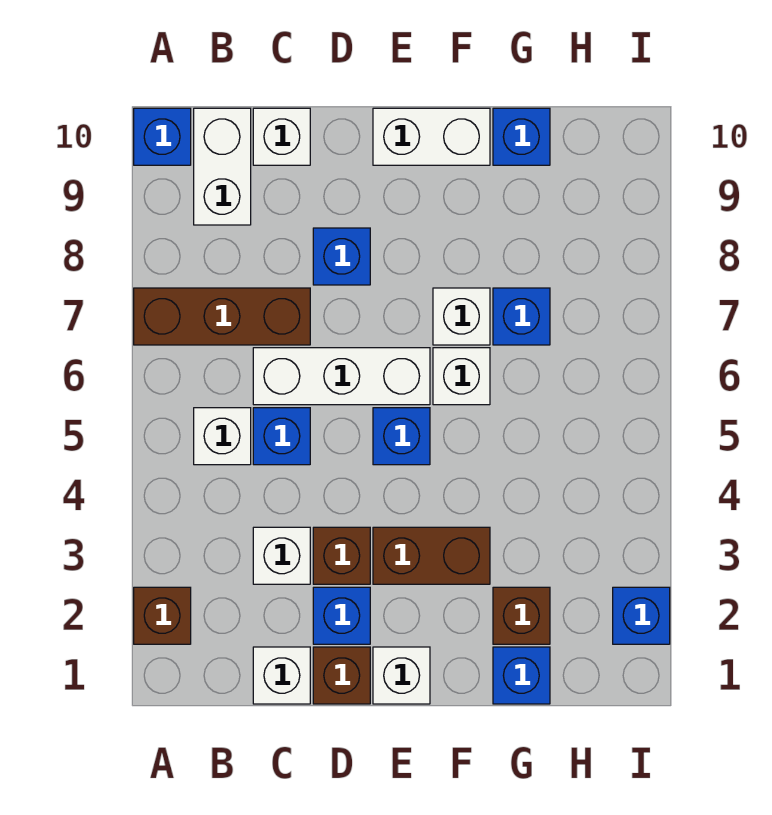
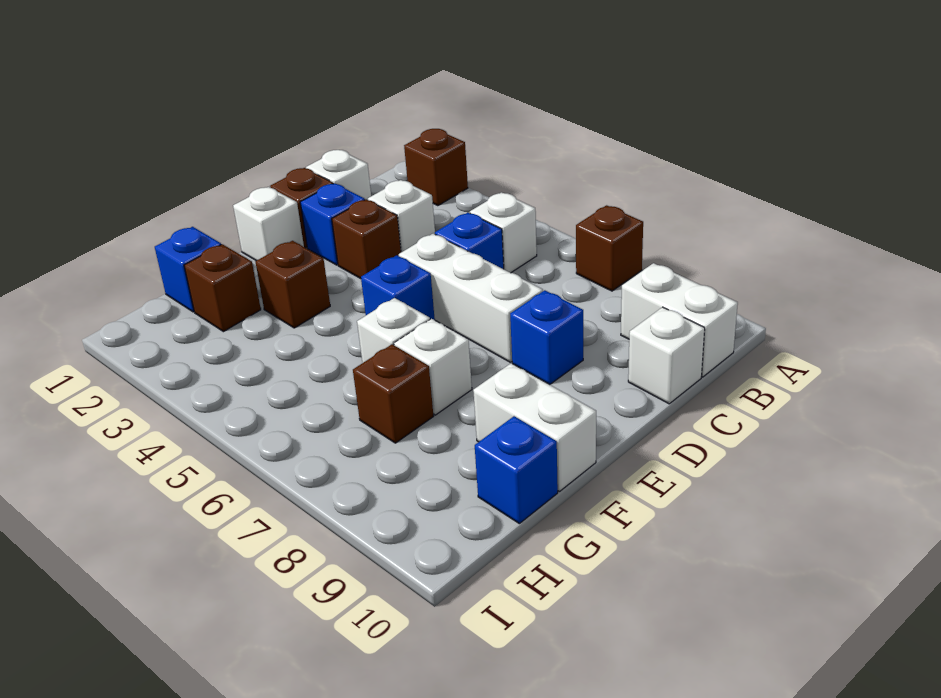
brown brick A7:C7 level 1 -> brown brick A7 level 1
blue brick A10 level 1 -> none
white brick C6:E6 level 1 -> white brick D5:D7 level 1
brown brick E3:F3 level 1 -> brown brick F3 level 1
white brick E10:F10 level 1 -> white brick F9:F10 level 1
blue brick G7 level 1 -> brown brick G7 level 1
blue brick I2 level 1 -> none

